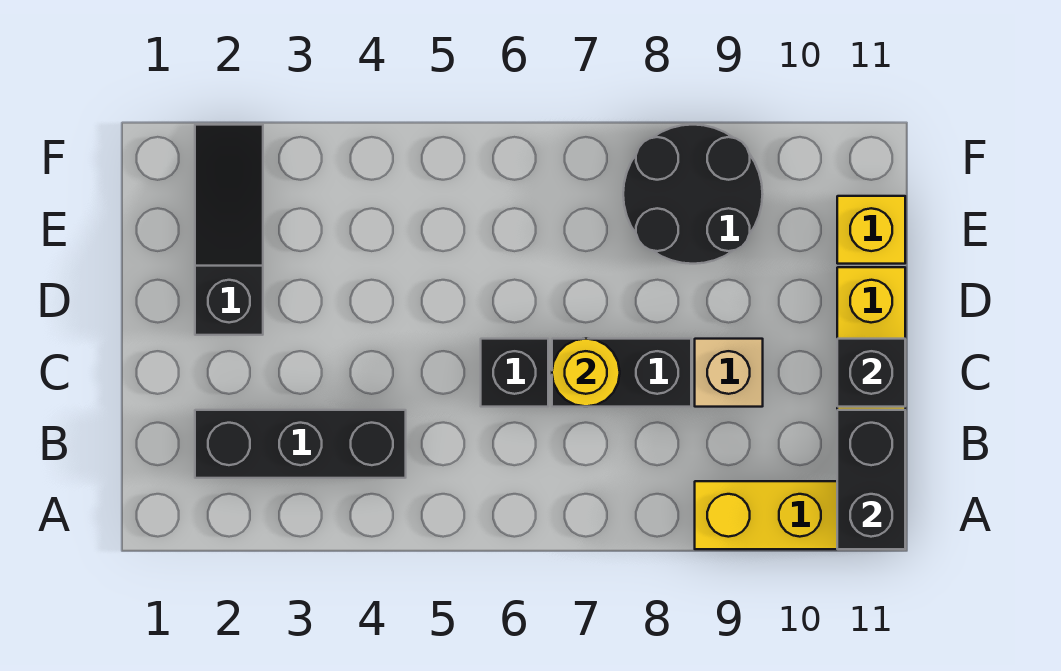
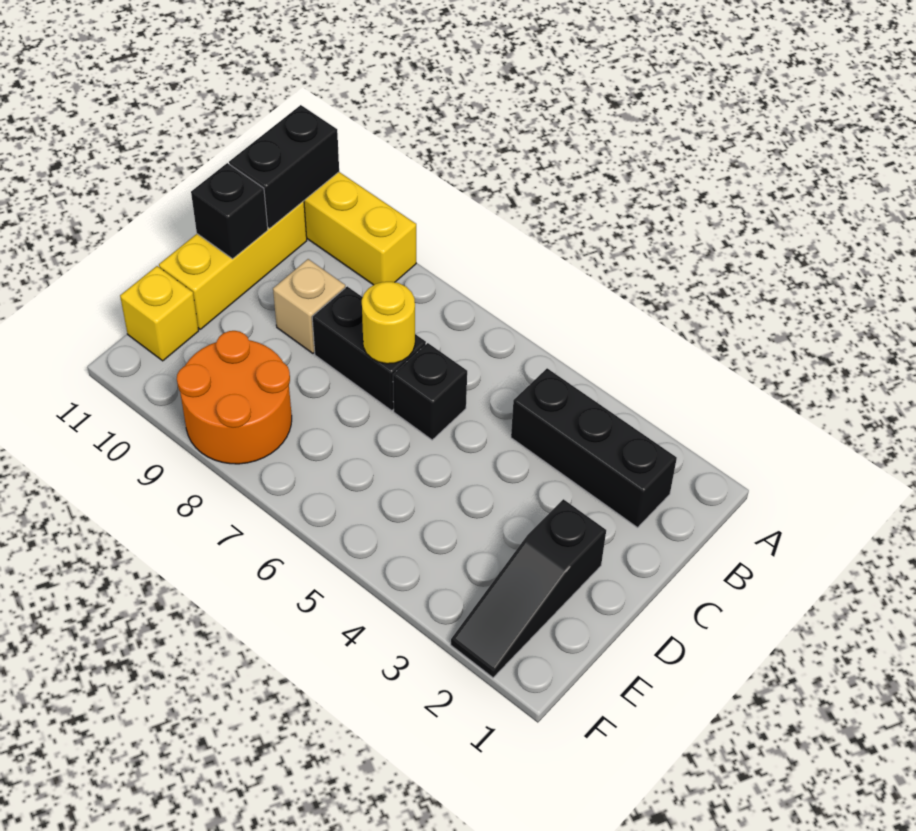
black round brick E8:F9 level 1 -> orange round brick E8:F9 level 1

